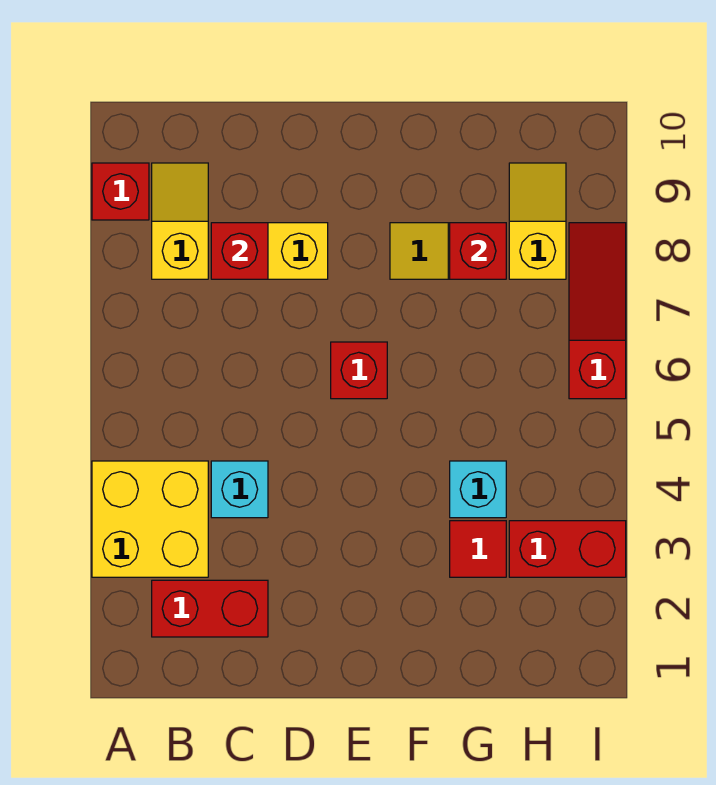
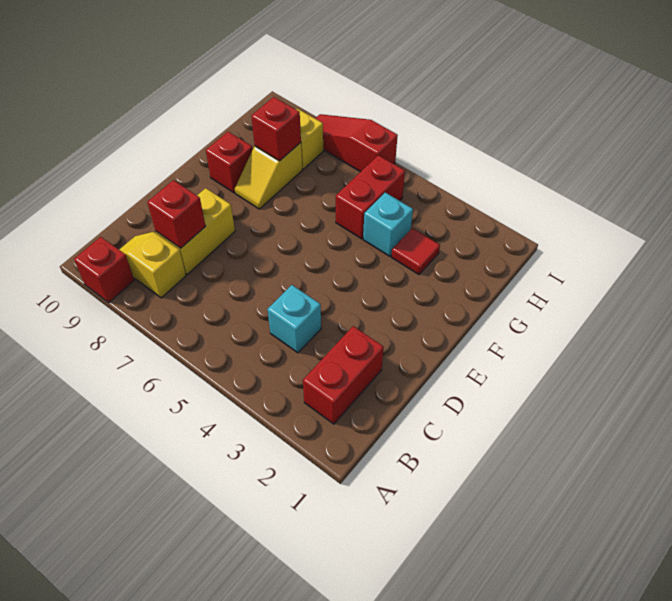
yellow brick A3:B4 level 1 -> none
red brick E6 level 1 -> red brick F9 level 1
red brick H3:I3 level 1 -> red brick G5:H5 level 1

